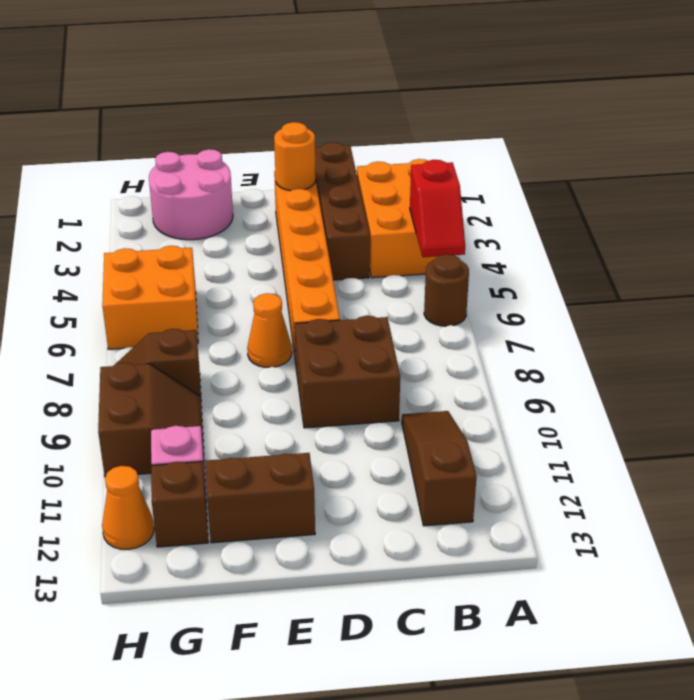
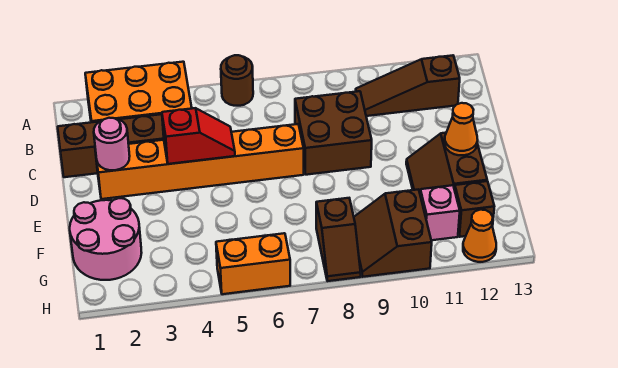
red slope A4:A5 level 2 top 4 -> red slope D4:D5 level 2 top 4
orange round brick D2 level 2 -> pink round brick D2 level 2
orange cone E7 level 1 -> orange cone E12 level 2
orange brick G5:H6 level 1 -> orange brick H5:H6 level 1
brown slope G9:H10 level 1 top H -> brown slope G9:H10 level 1 top 10

